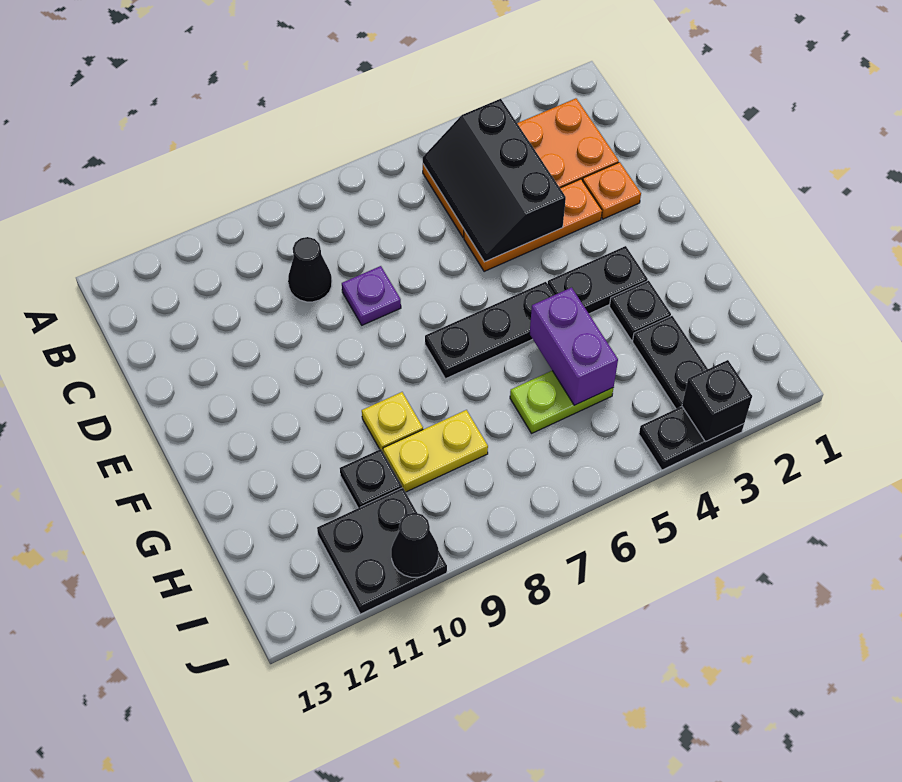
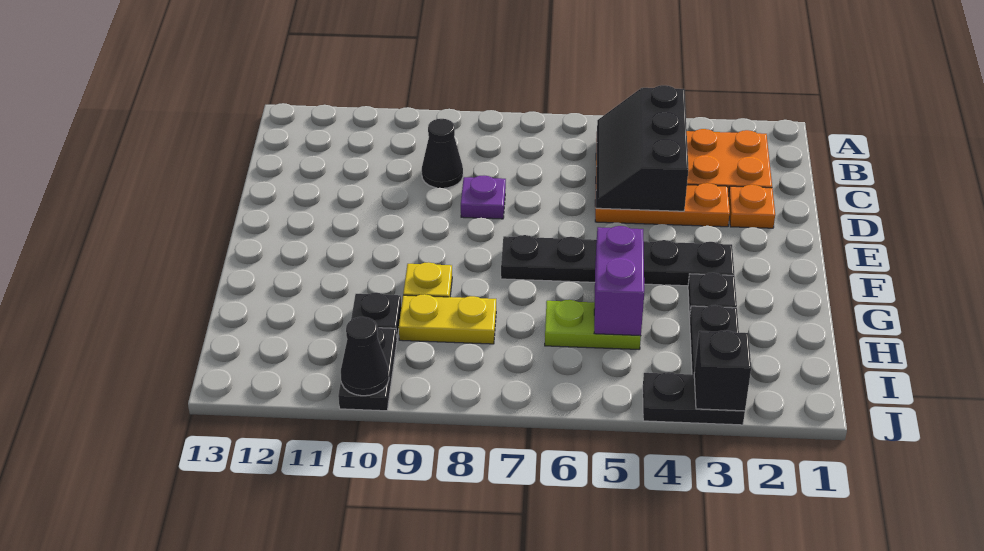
black plate I10:J11 level 1 -> black plate I10:J10 level 1

